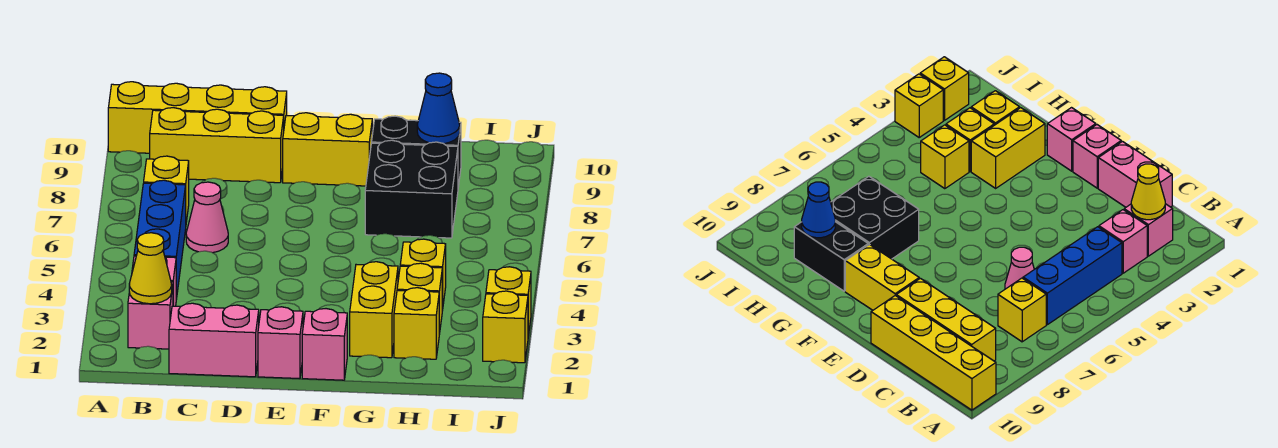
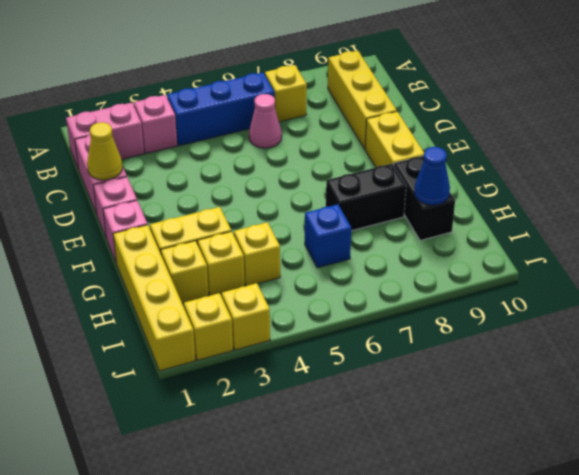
yellow brick A10:D10 level 1 -> yellow brick G1:J1 level 1
pink brick B2 level 1 -> pink brick B1:B2 level 1
yellow cone B2 level 2 -> yellow cone D1 level 2
black brick G7:H8 level 1 -> black brick G7:G8 level 1
none -> blue brick H6 level 1

